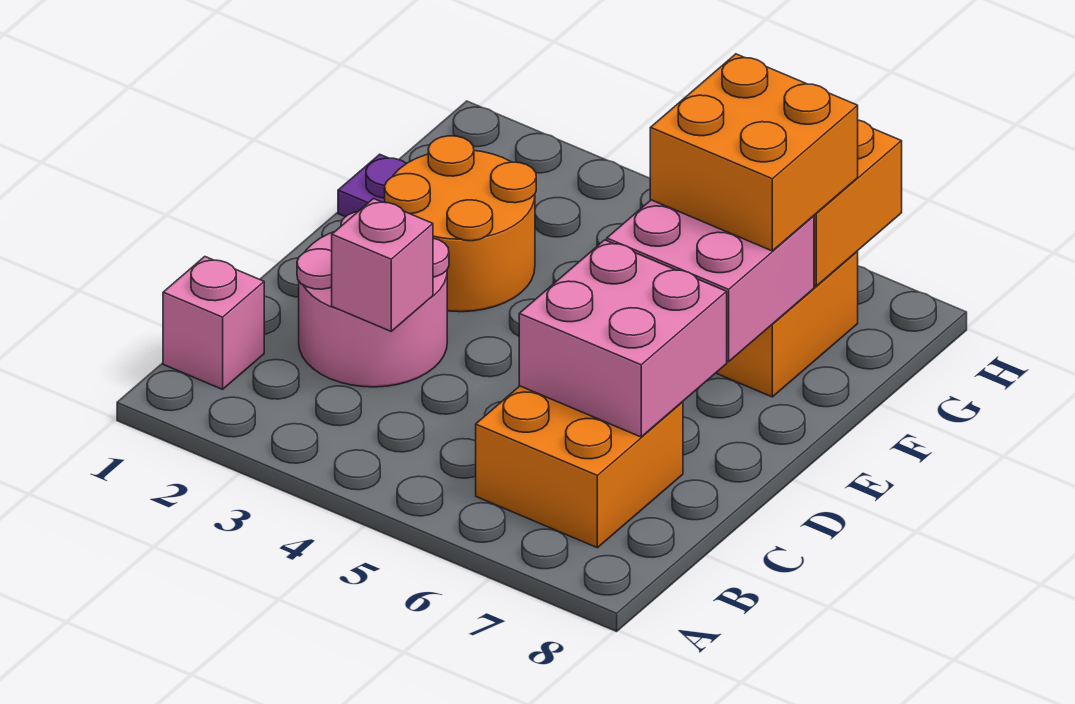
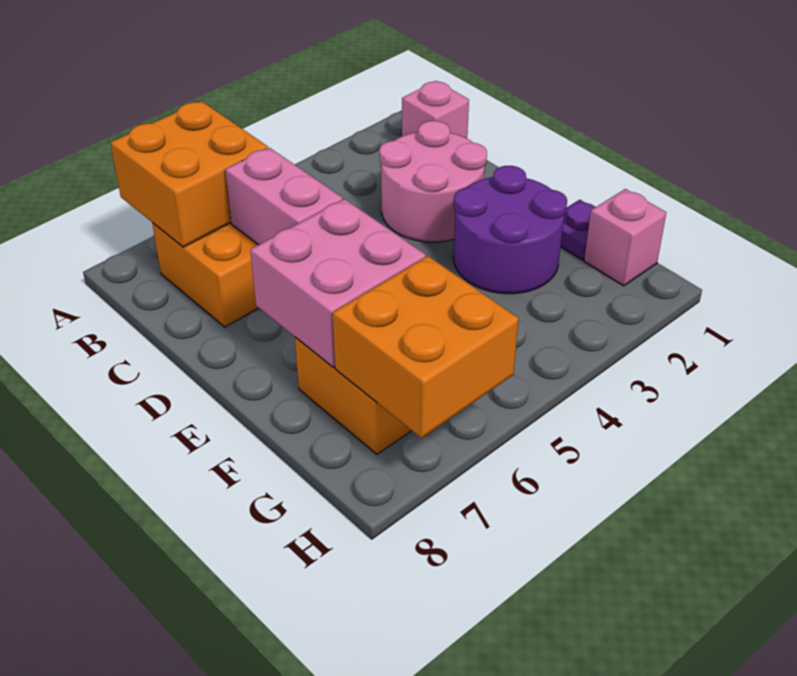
pink brick C3 level 2 -> pink brick G1 level 1
pink brick C6:D7 level 2 -> pink brick C6:D6 level 2
orange round brick E2:F3 level 1 -> purple round brick E2:F3 level 1
orange brick F6:G7 level 3 -> orange brick A6:B7 level 2

